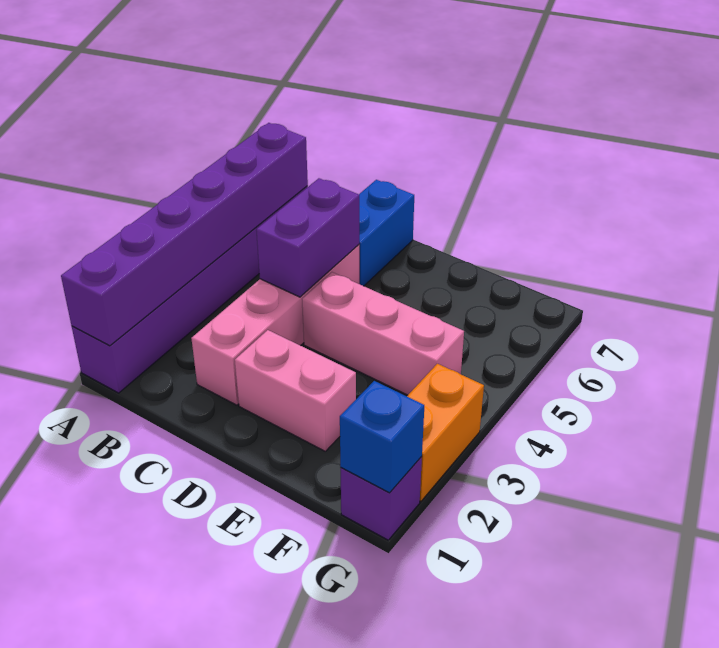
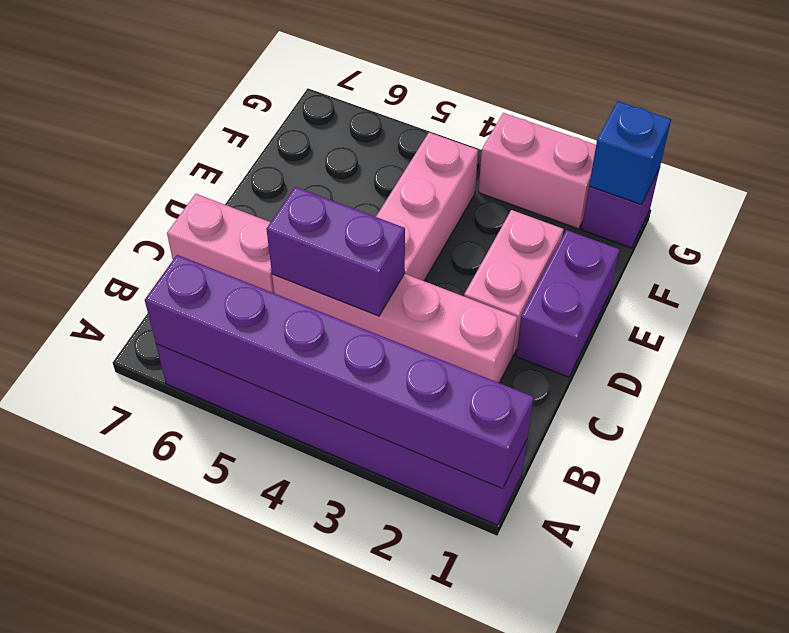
blue brick C6:C7 level 1 -> pink brick C6:C7 level 1
none -> purple brick D1:E1 level 1
orange brick G2:G3 level 1 -> pink brick G2:G3 level 1

